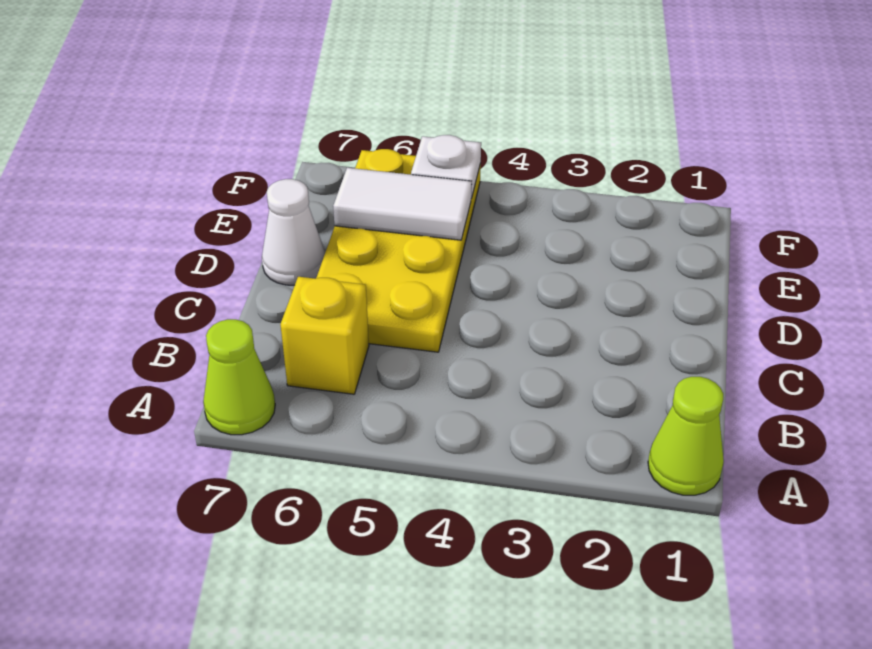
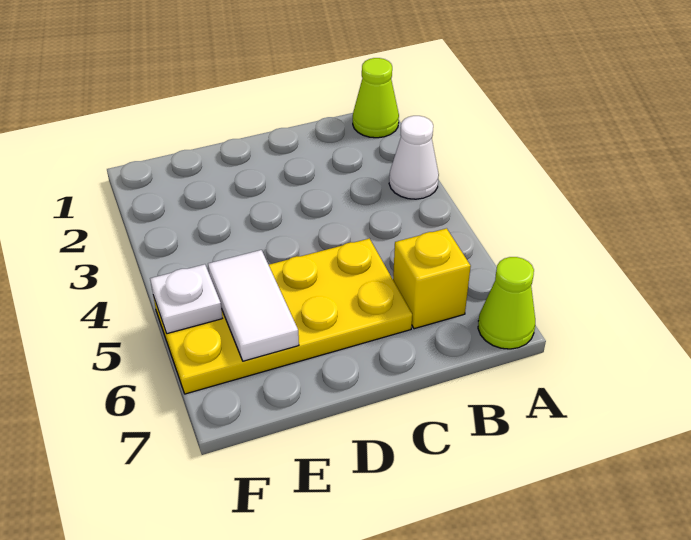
white cone D7 level 1 -> white cone A3 level 1

